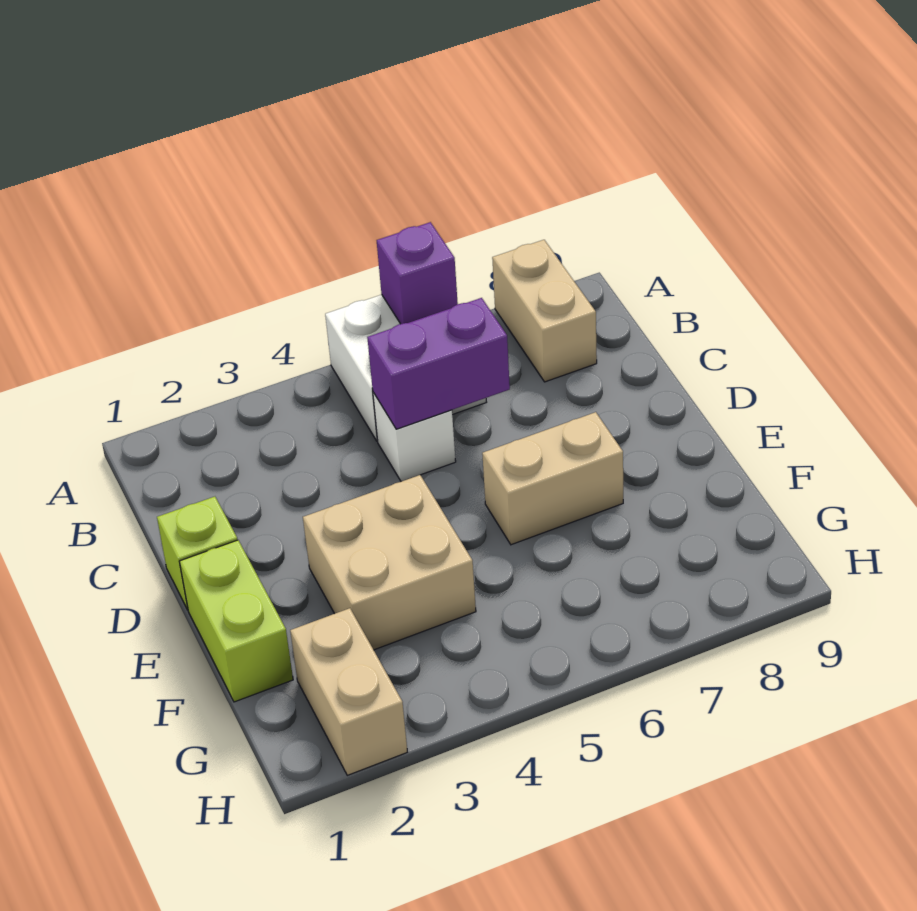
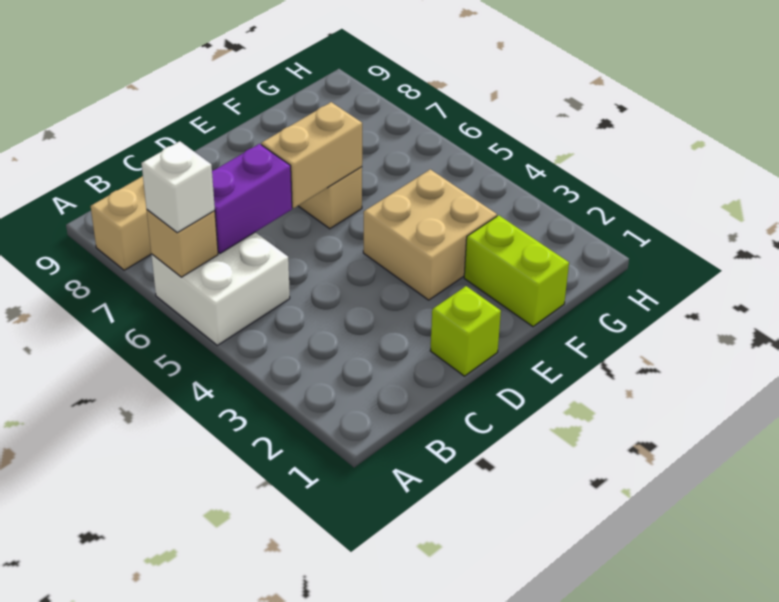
purple brick A6 level 2 -> tan brick A6 level 2
white brick C5 level 1 -> white brick A6 level 3
purple brick C5:C6 level 2 -> purple brick B6:C6 level 2
lime brick E1:F1 level 1 -> lime brick F1:F2 level 1
tan brick G2:H2 level 1 -> tan brick D6:E6 level 2

